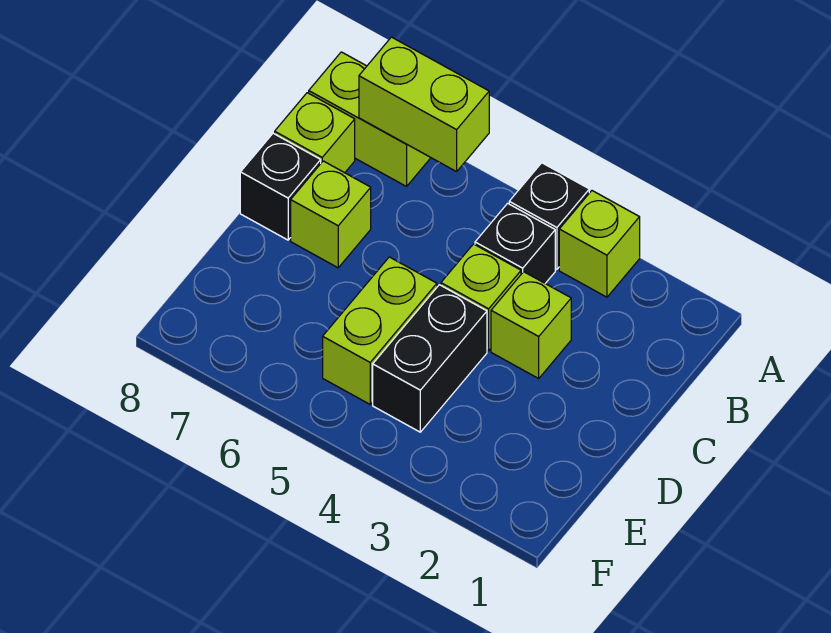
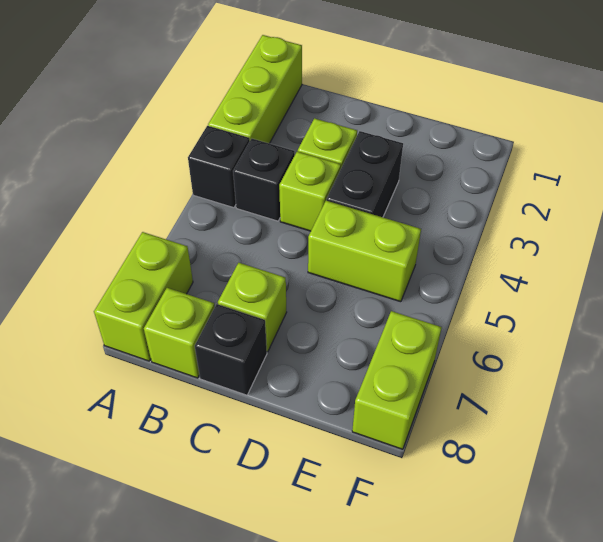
lime brick A3 level 1 -> lime brick A1:A3 level 1
lime brick A6:A7 level 2 -> lime brick F7:F8 level 1
black brick D4:E4 level 1 -> black brick D3:D4 level 1

